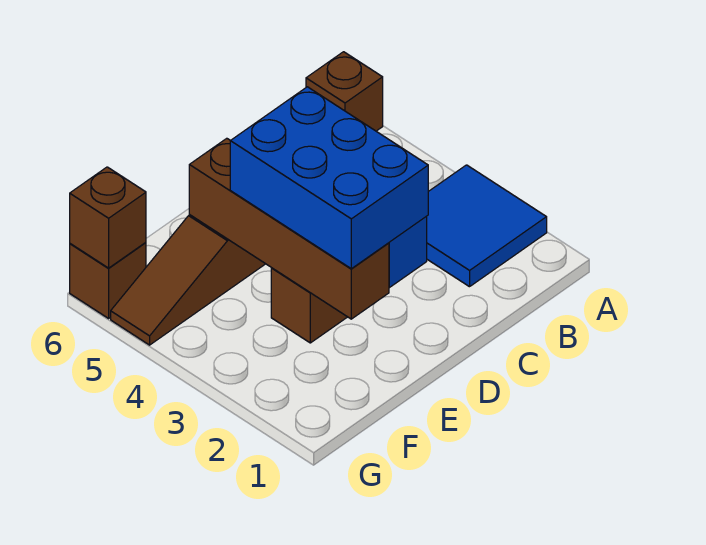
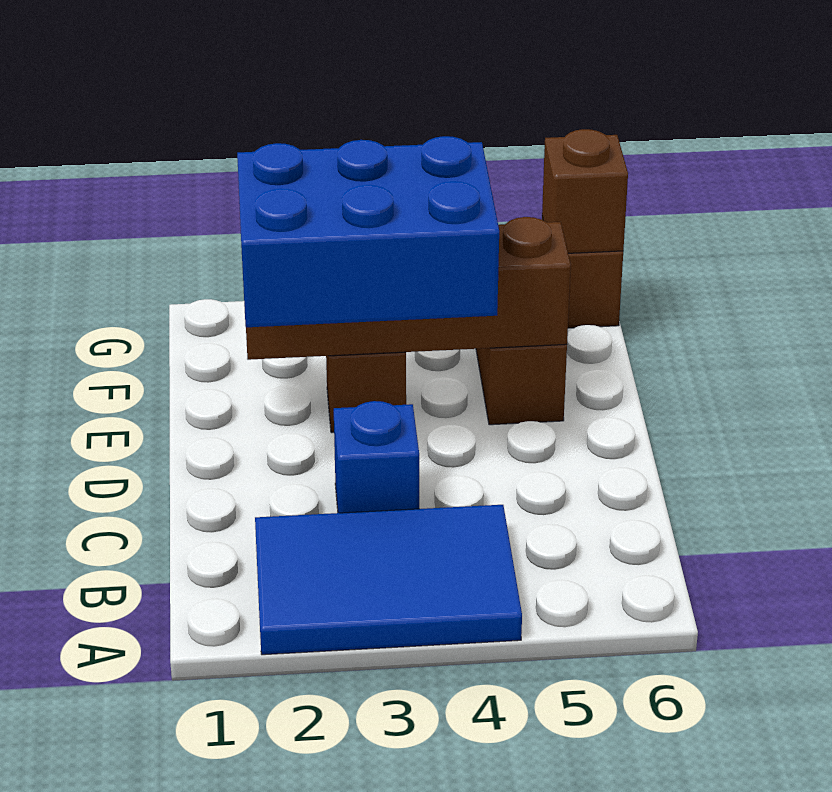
blue tile A2:B3 level 1 -> blue tile A2:B4 level 1
brown brick A6 level 1 -> none

